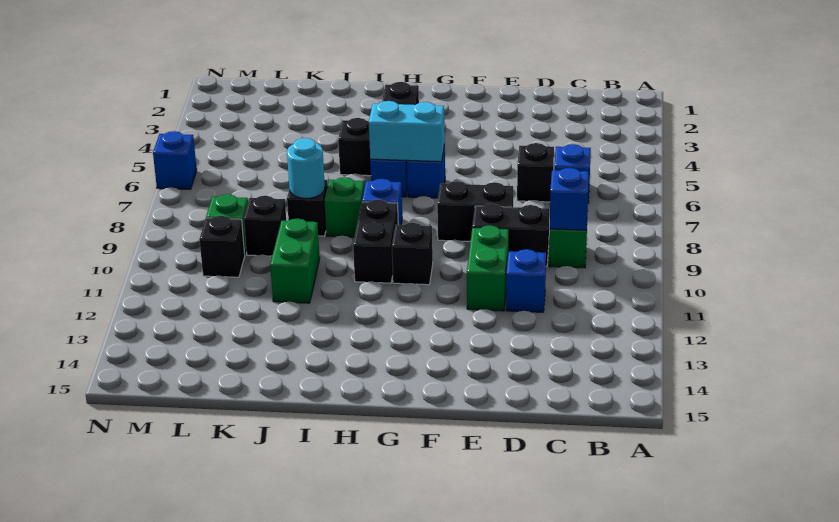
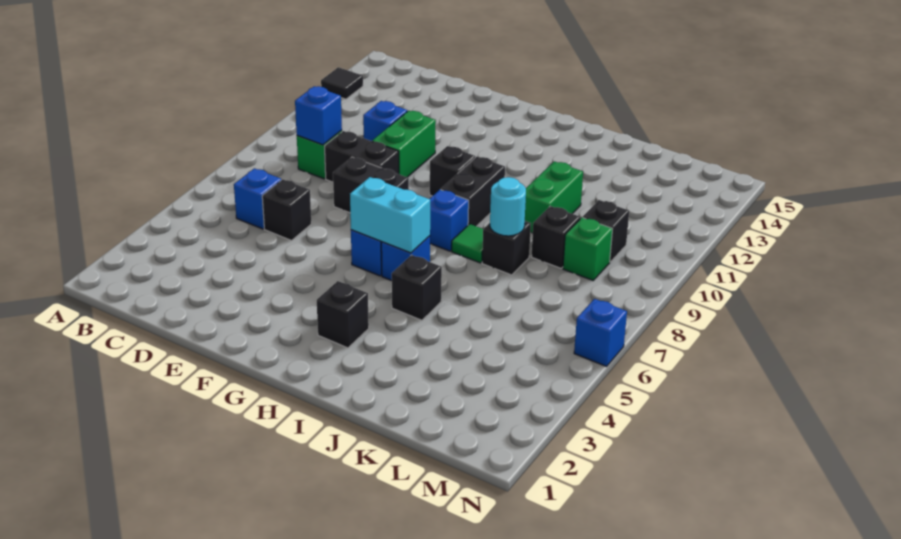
none -> black tile A13 level 1
green brick I8 level 1 -> green tile I8 level 1

